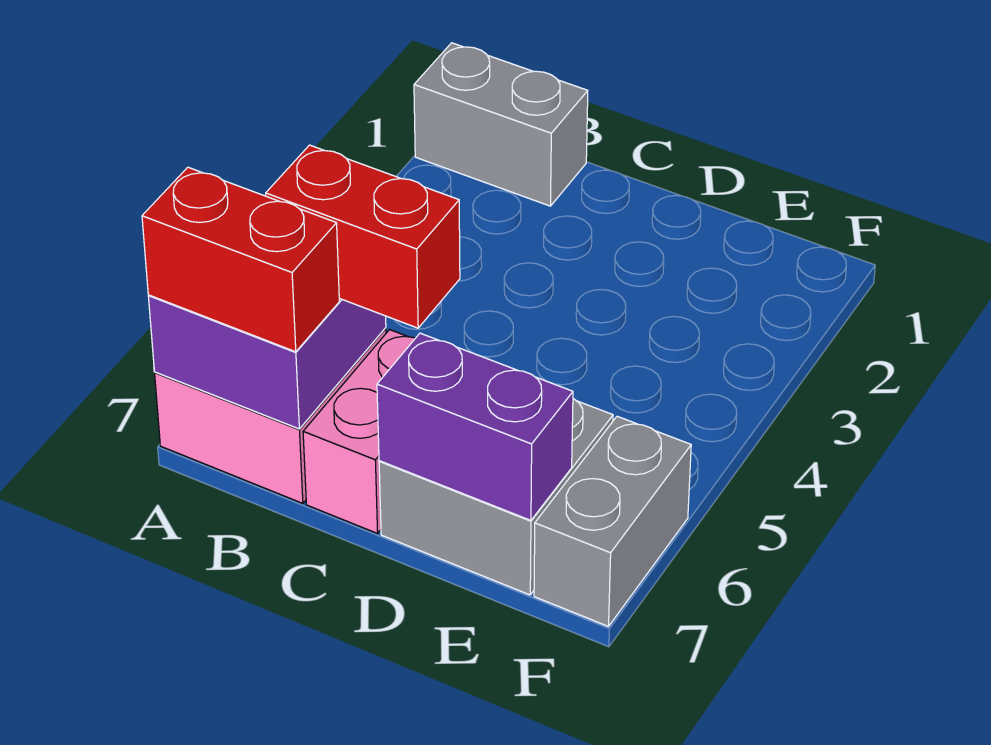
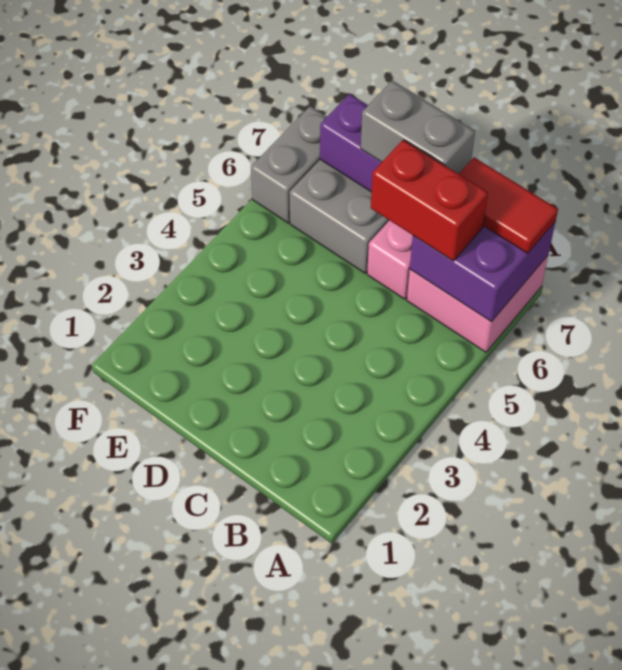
grey brick A1:B1 level 1 -> grey brick C7:D7 level 3
red brick A7:B7 level 3 -> red tile A7:B7 level 3

